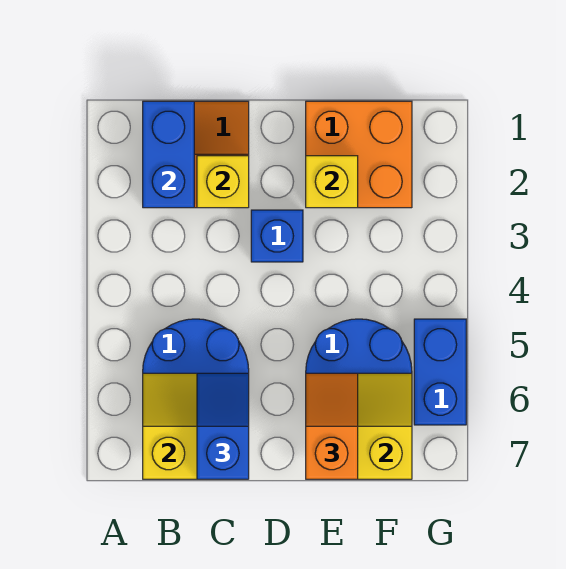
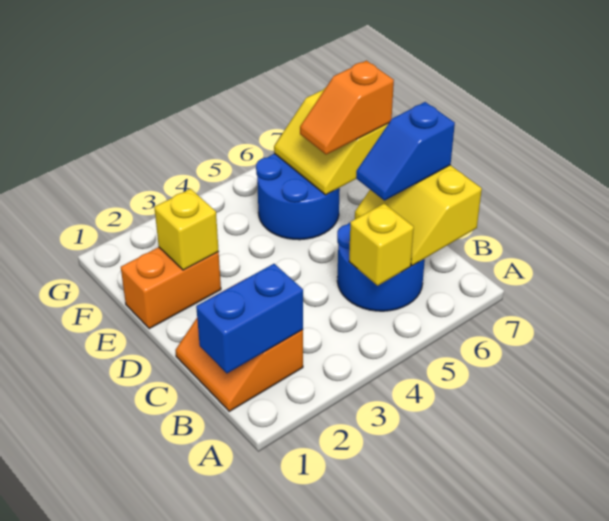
yellow brick C2 level 2 -> yellow brick B5 level 2
blue brick D3 level 1 -> none
orange brick E1:F2 level 1 -> orange brick E1:E2 level 1
blue brick G5:G6 level 1 -> none

